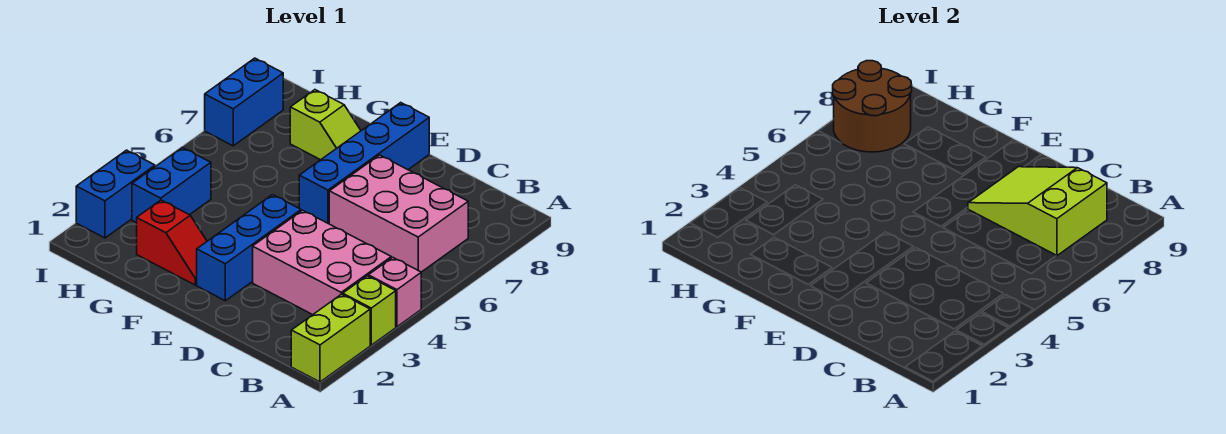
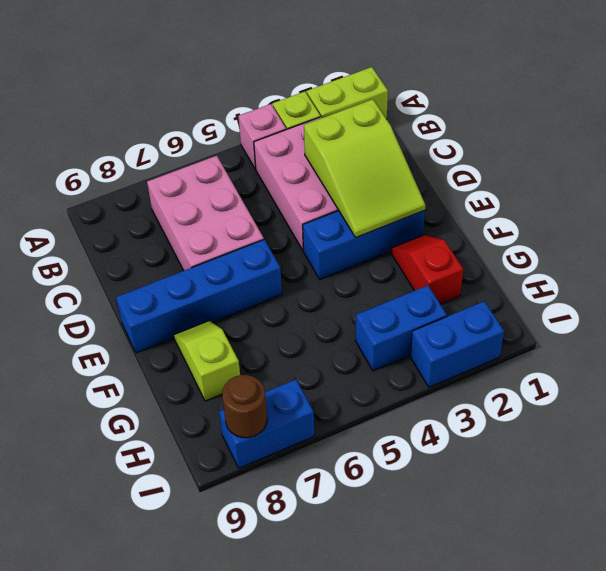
lime slope B7:D8 level 2 top B -> lime slope C2:E3 level 2 top C
brown round brick H7:I8 level 2 -> brown round brick I8 level 2

